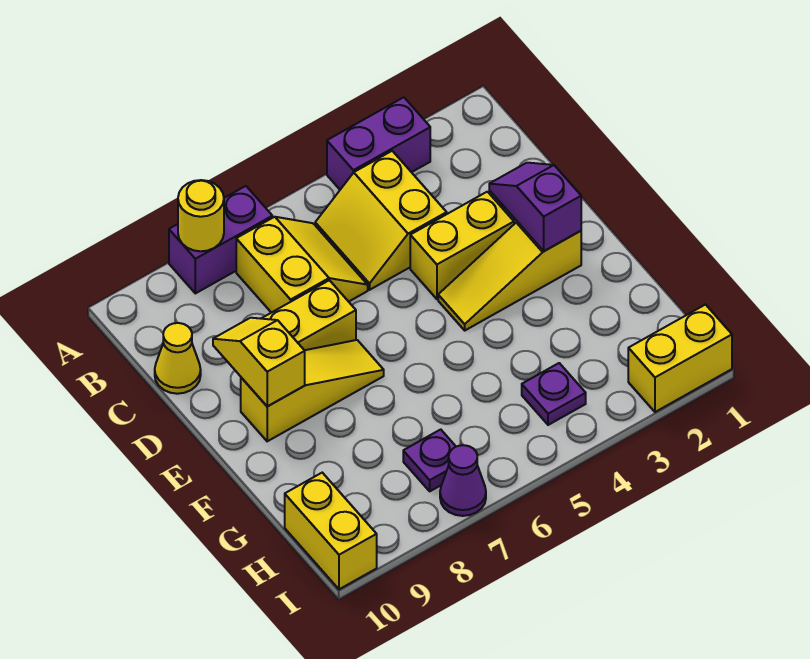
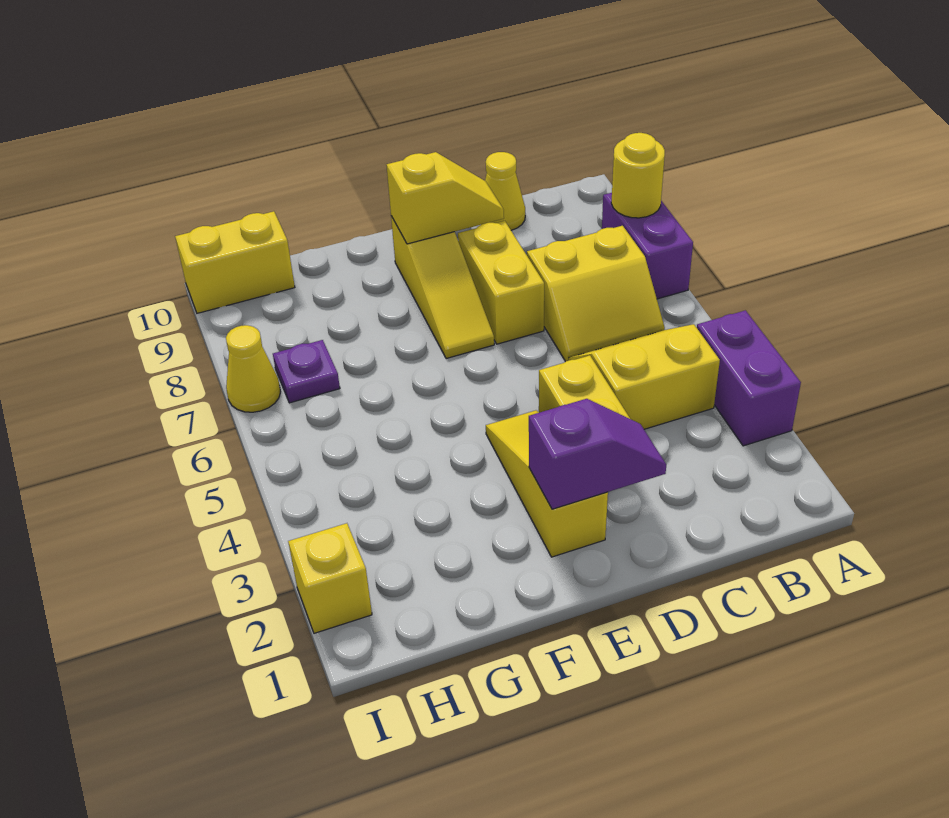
purple plate H4 level 1 -> none
yellow brick I1:I2 level 1 -> yellow brick I2 level 1
purple cone I7 level 1 -> yellow cone I7 level 1

